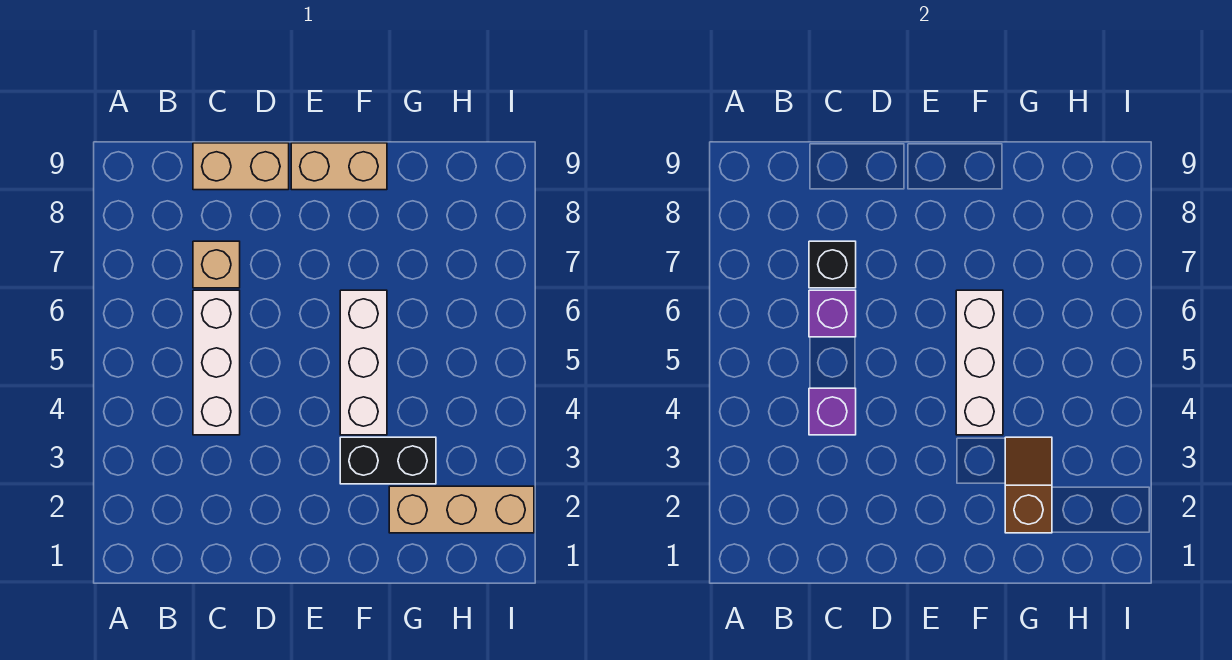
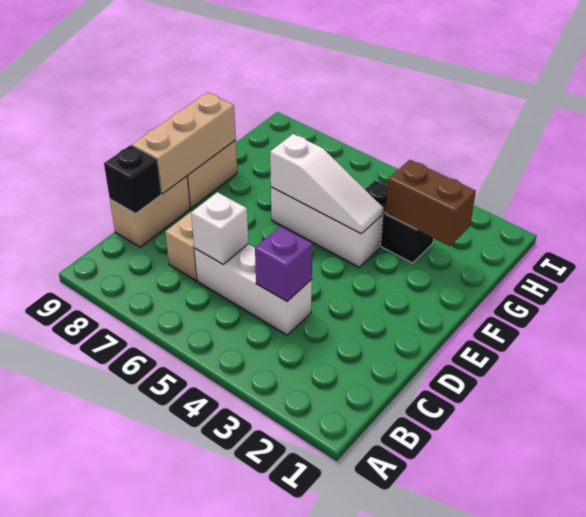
purple brick C6 level 2 -> white brick C6 level 2
black brick C7 level 2 -> black brick C9 level 2
black brick F3:G3 level 1 -> black brick G3:G4 level 1
white brick F4:F6 level 2 -> white slope F4:F6 level 2 top 6
tan brick G2:I2 level 1 -> tan brick D9:F9 level 2
brown slope G2:G3 level 2 top 2 -> brown brick G2:G3 level 2

